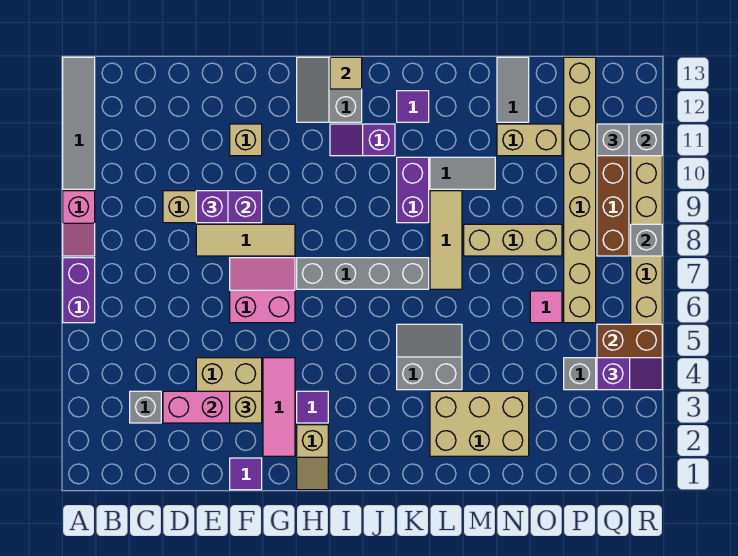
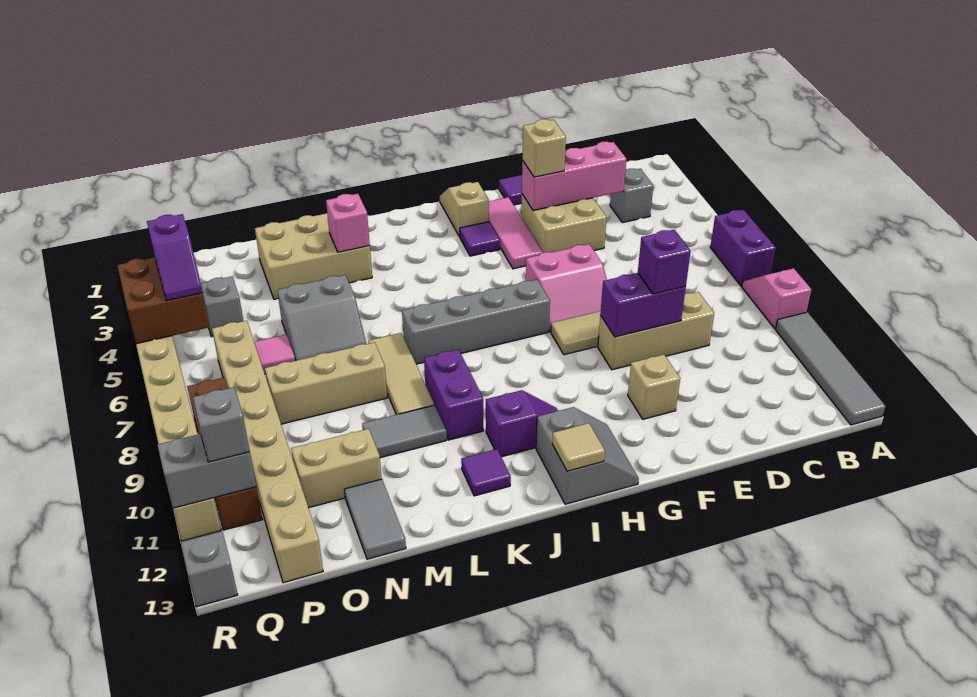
grey slope K4:L5 level 1 top 4 -> grey slope M5:N6 level 1 top 5
none -> pink brick L3 level 2
purple slope Q4:R4 level 3 top Q -> purple slope Q4:Q5 level 3 top 4
grey brick R8 level 2 -> grey brick R13 level 1

